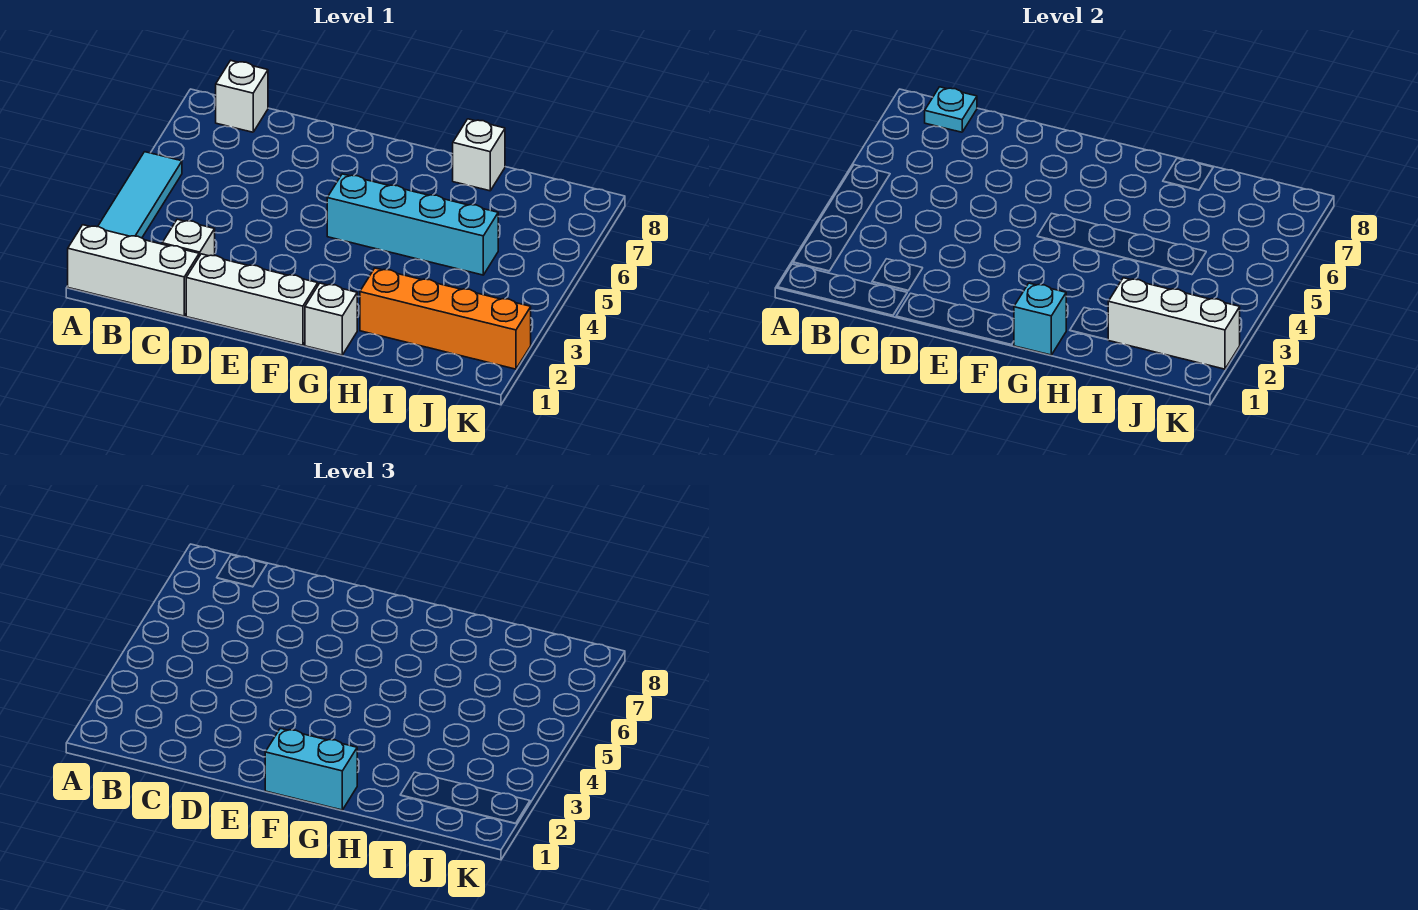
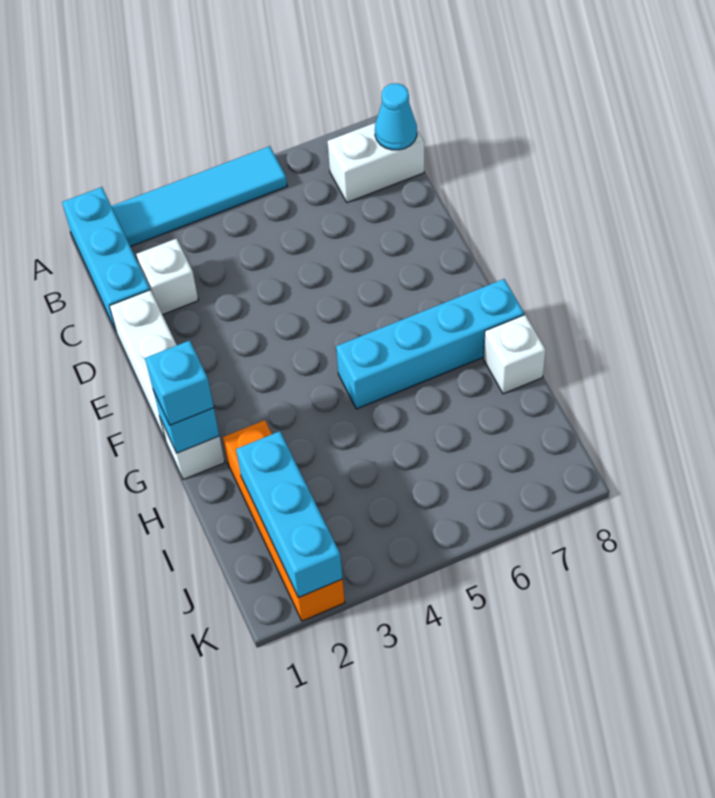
white brick A1:C1 level 1 -> cyan brick A1:C1 level 1
white brick B8 level 1 -> white brick B7:B8 level 1
cyan plate B8 level 2 -> cyan cone B8 level 2
cyan brick F1:G1 level 3 -> cyan brick G1 level 3
cyan brick F5:I5 level 1 -> cyan brick G5:G8 level 1
white brick I2:K2 level 2 -> cyan brick I2:K2 level 2

